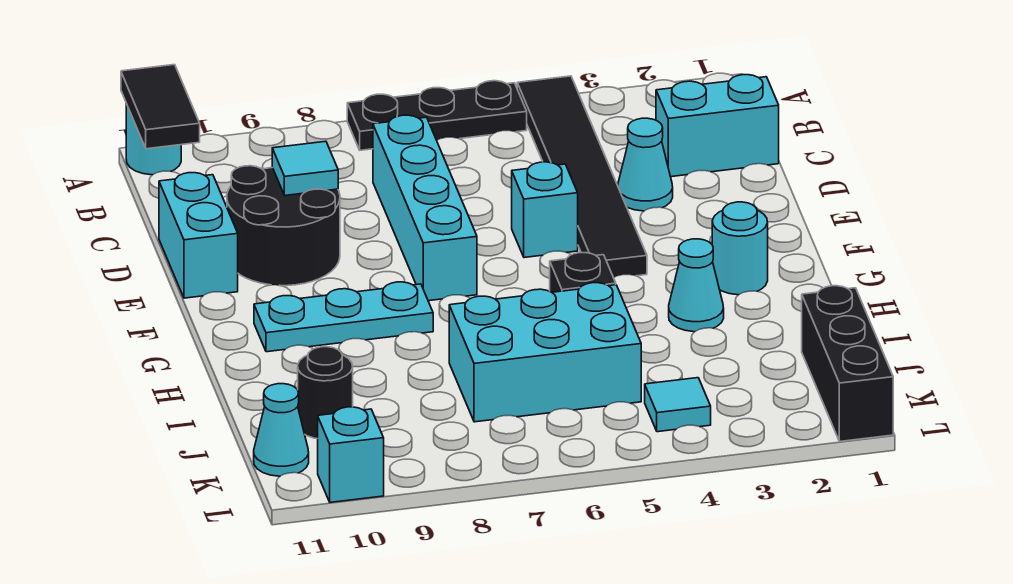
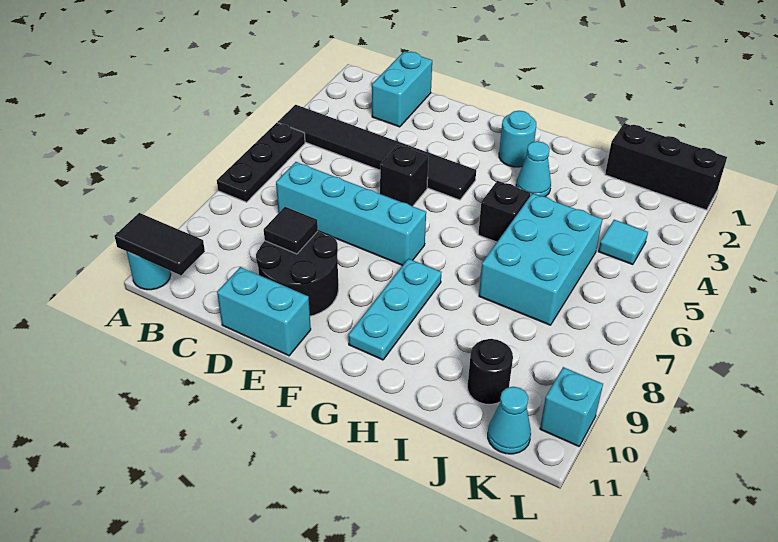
cyan cone D3 level 1 -> none
cyan tile D9 level 2 -> black tile D9 level 2
cyan brick E5 level 1 -> black brick E5 level 1

